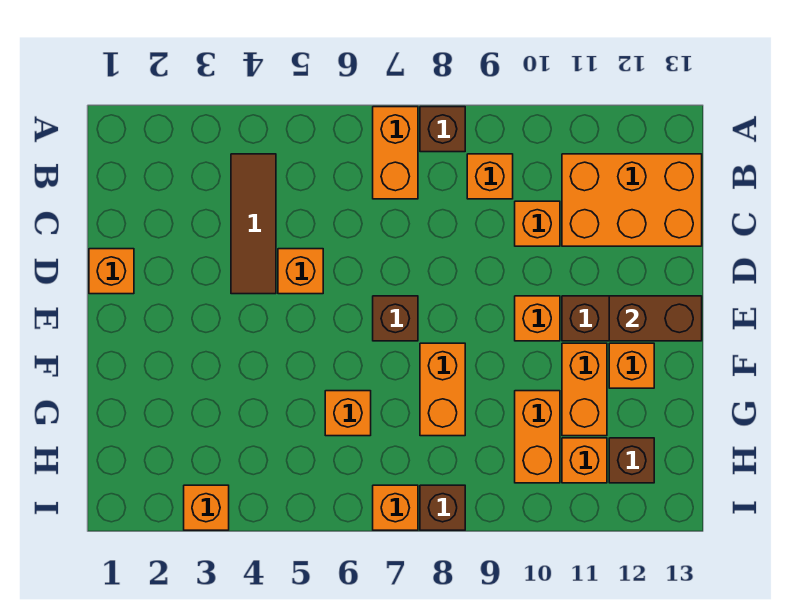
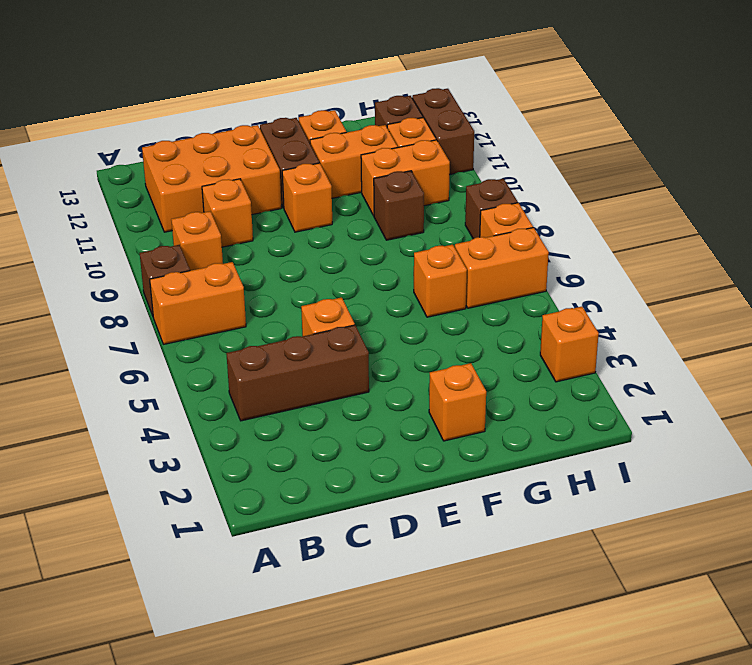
brown tile B4:D4 level 1 -> brown brick B4:D4 level 1
orange brick B11:C13 level 1 -> orange brick B11:D12 level 1
orange brick D1 level 1 -> orange brick F2 level 1
brown brick E7 level 1 -> brown brick G9 level 1
brown brick E12:E13 level 2 -> brown brick I11:I12 level 1
orange brick F8:G8 level 1 -> orange brick H6:I6 level 1

